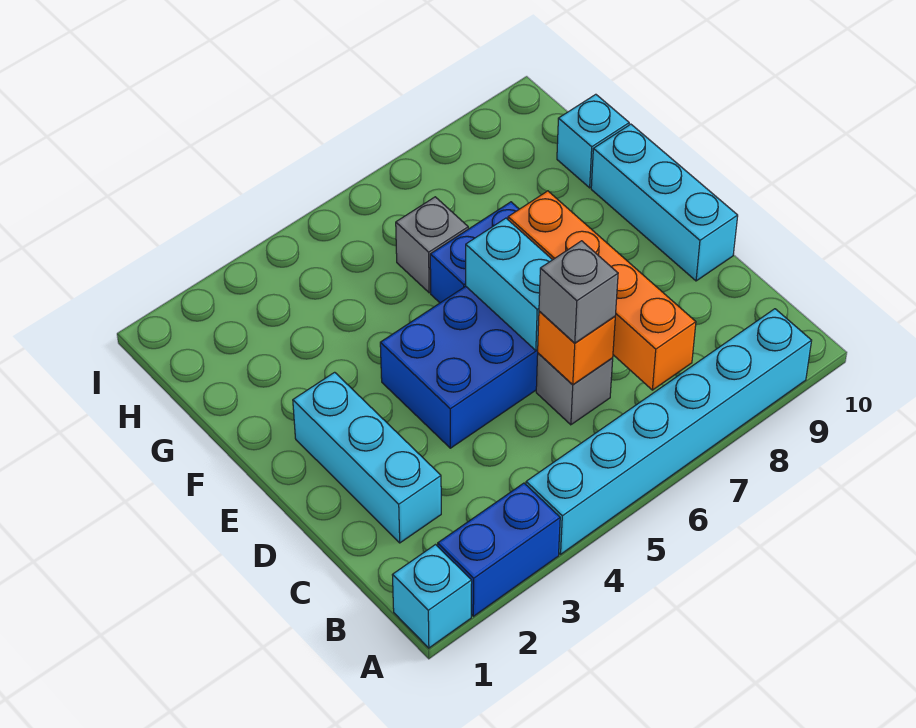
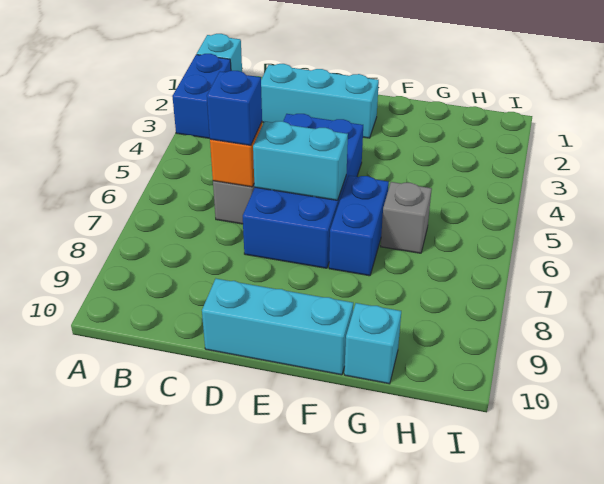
cyan brick A4:A9 level 1 -> none
orange brick B7:E7 level 2 -> none
grey brick C6 level 3 -> blue brick C6 level 3

